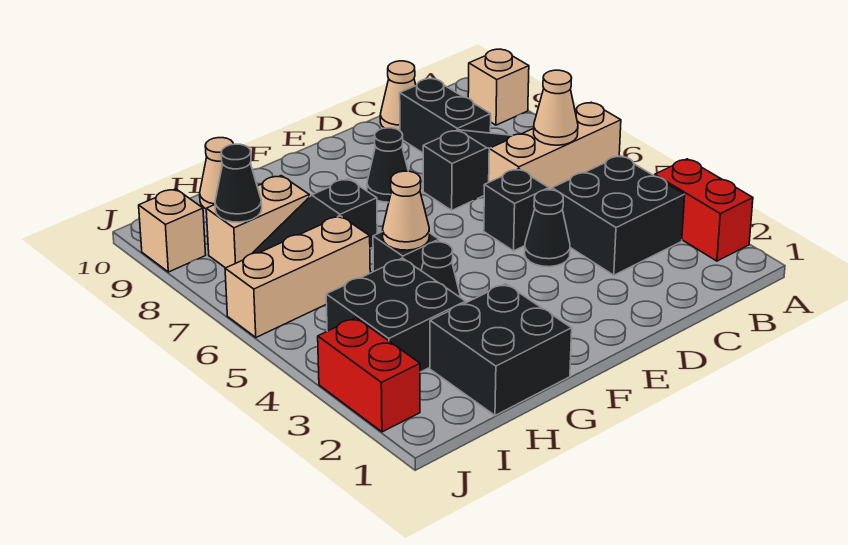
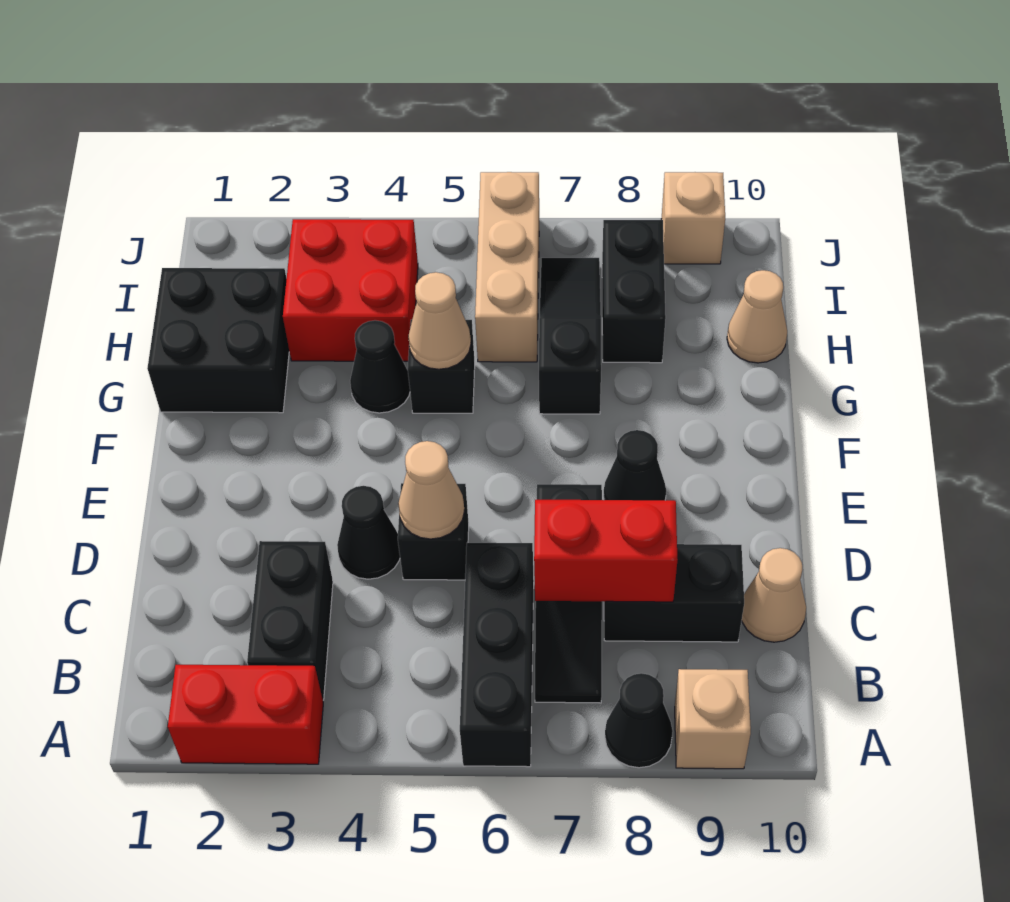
tan brick A6:C6 level 1 -> black brick A6:C6 level 1
black brick B3:C4 level 1 -> black brick B3:C3 level 1
tan cone B6 level 2 -> tan cone D5 level 2
black brick H3:I4 level 1 -> red brick H3:I4 level 1
tan brick H8:I8 level 1 -> black brick H8:I8 level 1
black cone I8 level 2 -> black cone A8 level 1
red brick J2:J3 level 1 -> red brick C7:C8 level 2

